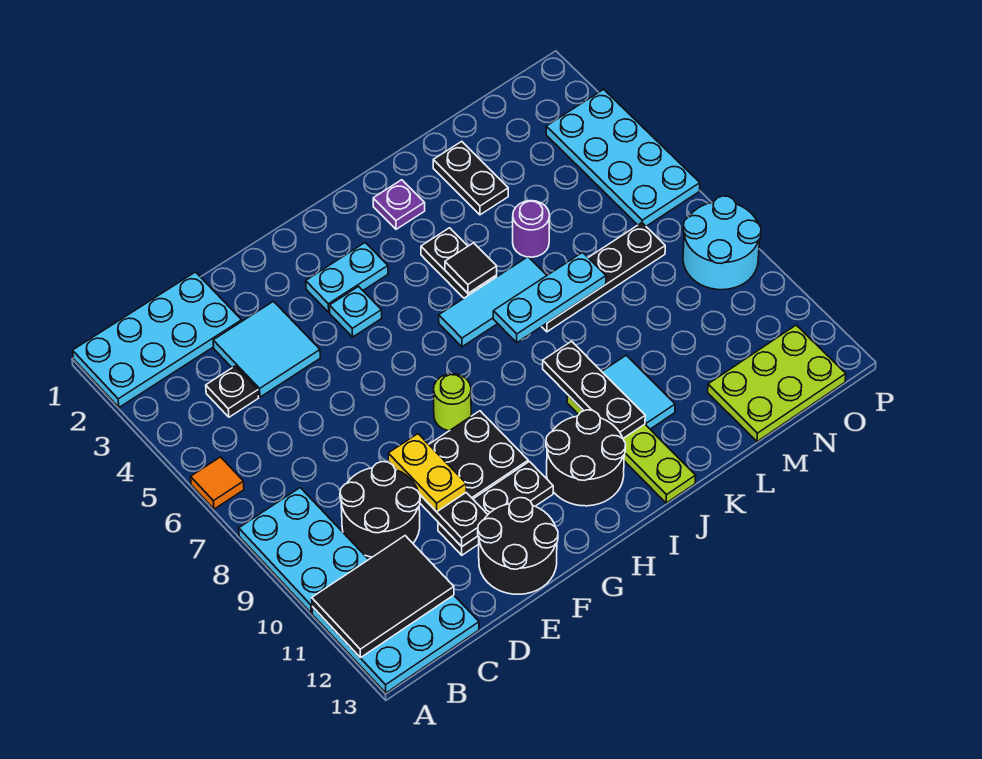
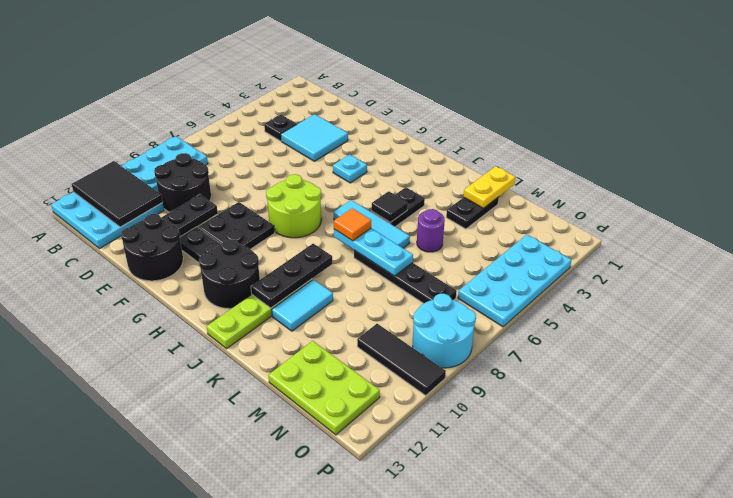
cyan plate A1:D2 level 1 -> none
orange tile A6 level 1 -> orange tile J7 level 3
yellow plate E9:E10 level 3 -> yellow plate L1:L2 level 2
cyan plate G3:H3 level 1 -> none
lime round brick G8 level 1 -> lime round brick G7:H8 level 1
purple plate J2 level 1 -> none
none -> black tile N10:P10 level 1

